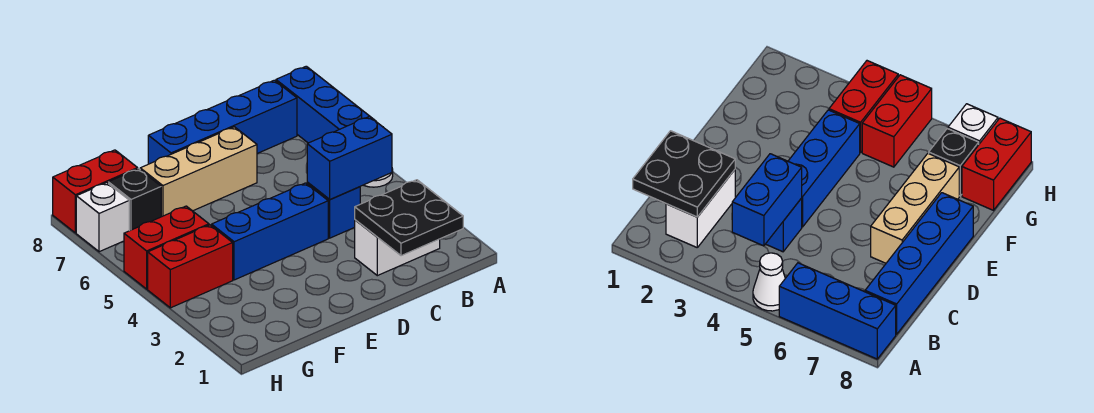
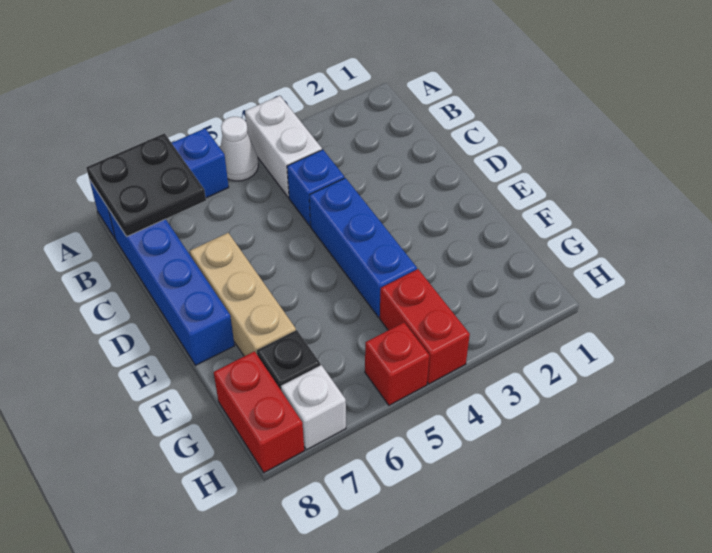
black plate B1:C2 level 2 -> black plate A7:B8 level 2
white brick B2:C2 level 1 -> white brick A4:B4 level 1
blue brick B4:C4 level 2 -> none
red brick G5:H5 level 1 -> red brick H5 level 1

